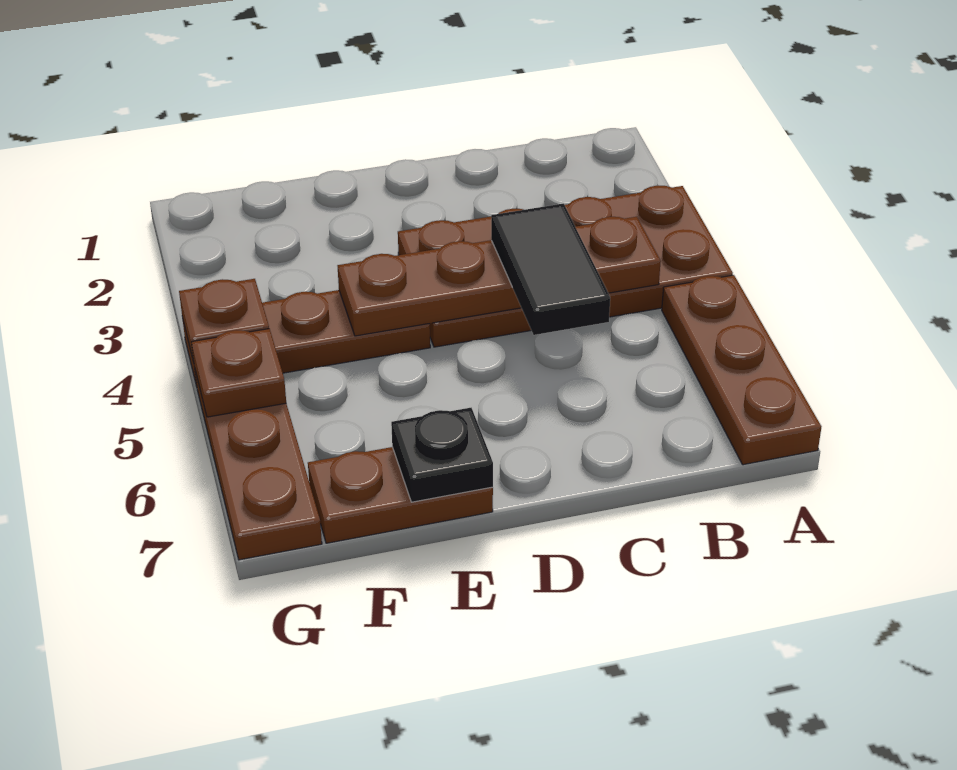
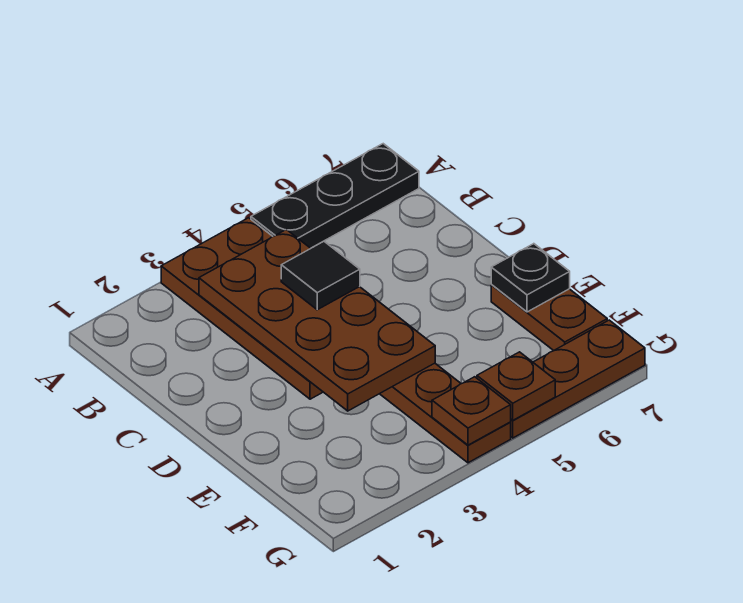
brown plate A5:A7 level 1 -> black plate A5:A7 level 1
brown plate B4:E4 level 2 -> brown plate B3:E4 level 2
black tile C4:C5 level 3 -> black tile C4 level 3

